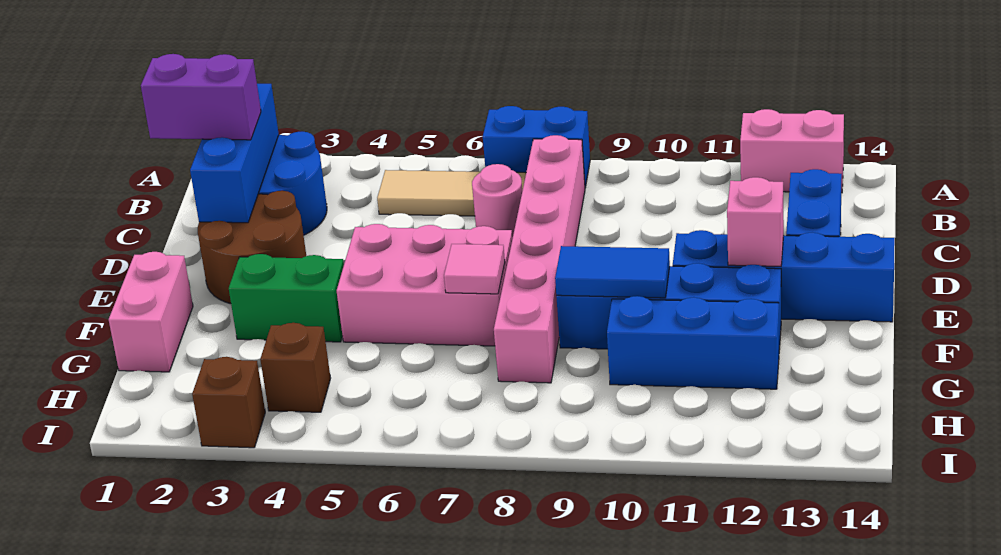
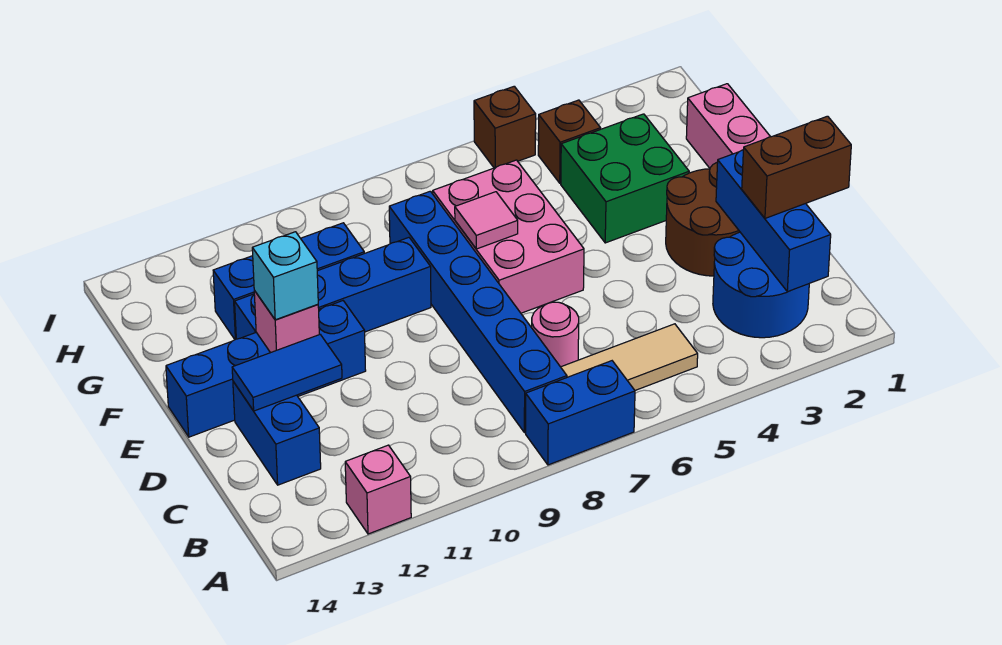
pink brick A12:A13 level 1 -> pink brick A12 level 1
pink brick B8:G8 level 1 -> blue brick B8:G8 level 1
purple brick C1:C2 level 3 -> brown brick C1:C2 level 3
pink brick E5:F7 level 1 -> pink brick E6:G7 level 1
none -> cyan brick E12 level 3
green brick F3:F4 level 1 -> green brick F3:G4 level 1
blue tile F9:F10 level 2 -> blue tile D12:D13 level 2
brown brick I3 level 1 -> brown brick I5 level 1

